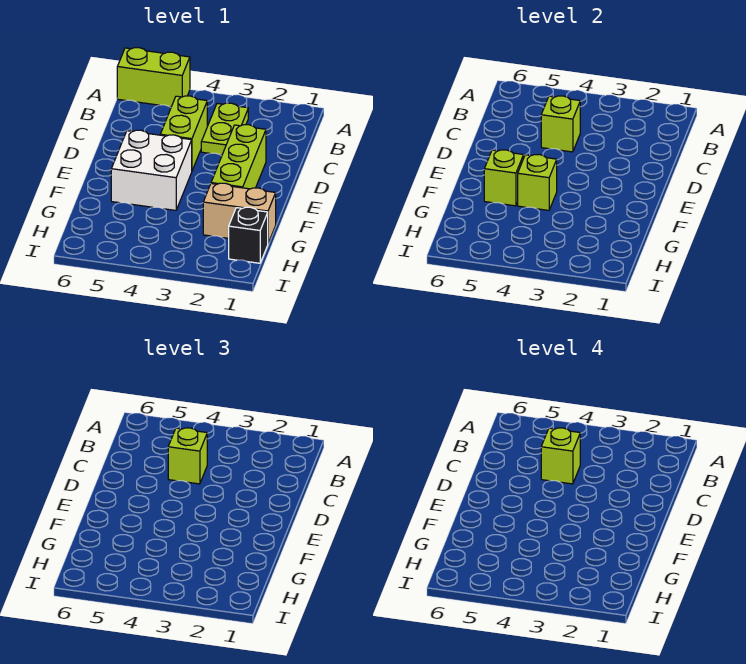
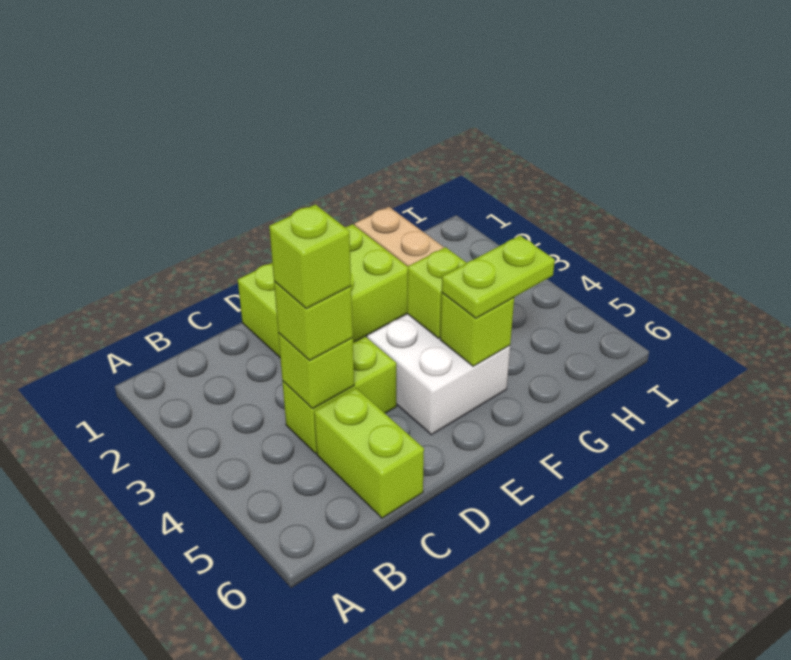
lime brick A5:A6 level 1 -> lime brick C5:C6 level 1
lime plate B3:C3 level 1 -> lime plate F5:G5 level 3
lime brick D2:F2 level 1 -> lime brick D1:F2 level 1
black brick H1 level 1 -> none

